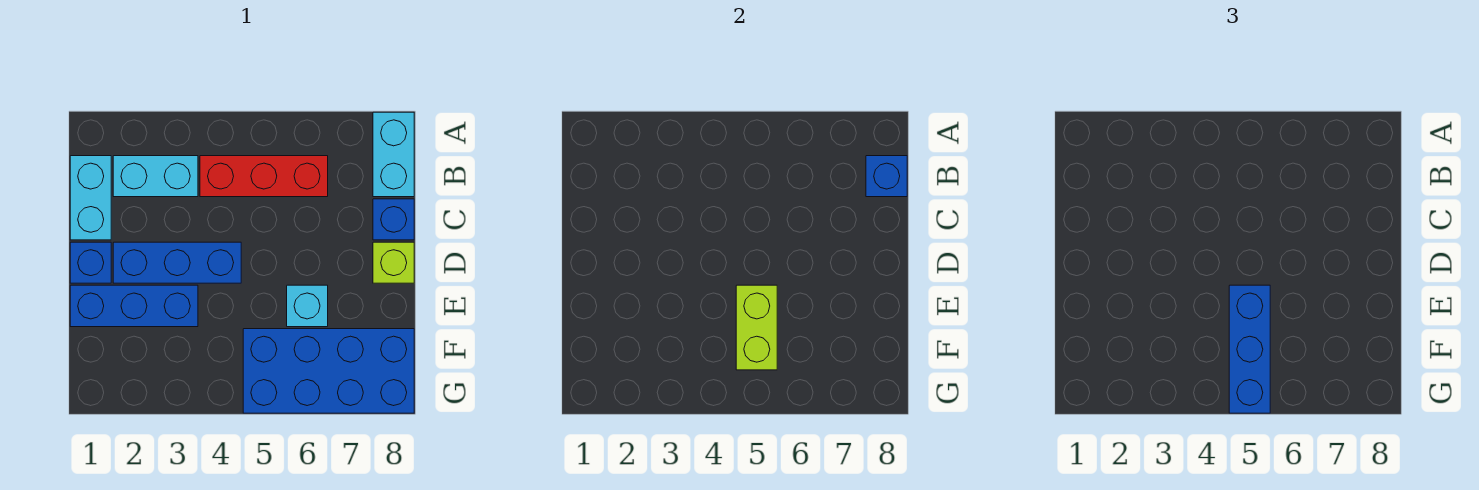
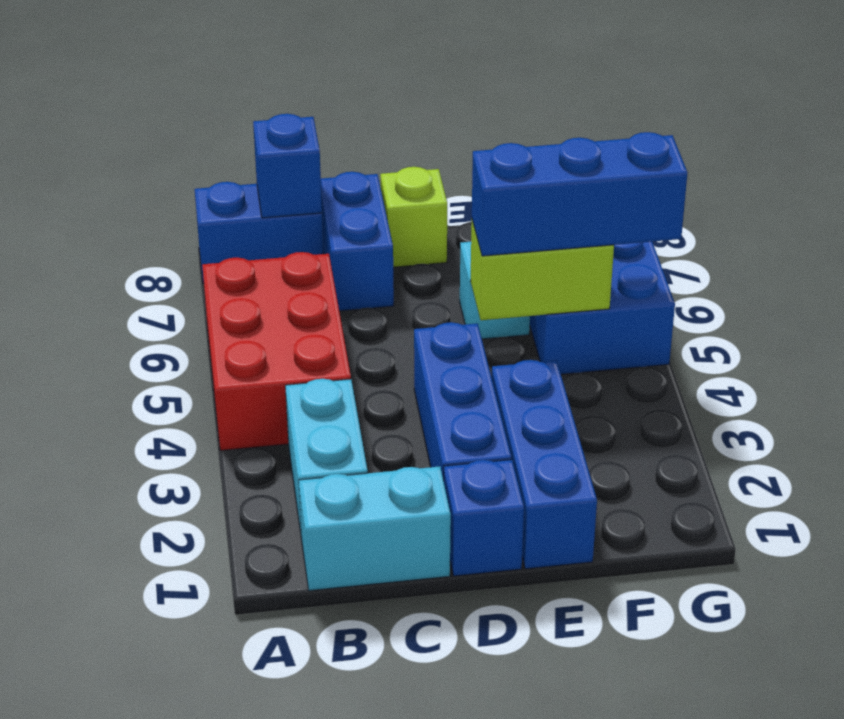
cyan brick A8:B8 level 1 -> blue brick A8:B8 level 1
red brick B4:B6 level 1 -> red brick A4:B6 level 1
blue brick C8 level 1 -> blue brick C7:C8 level 1

